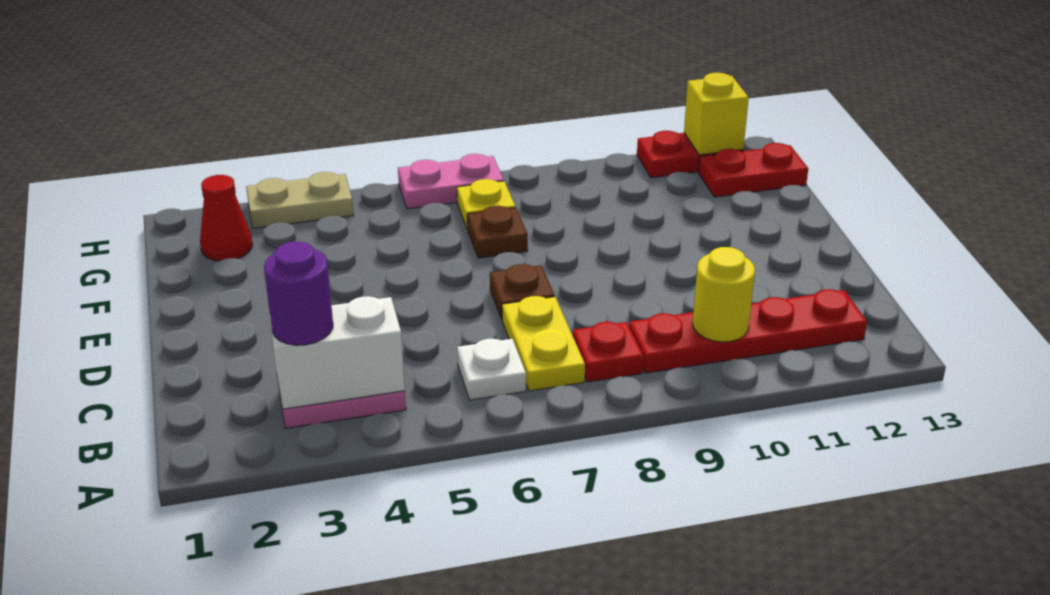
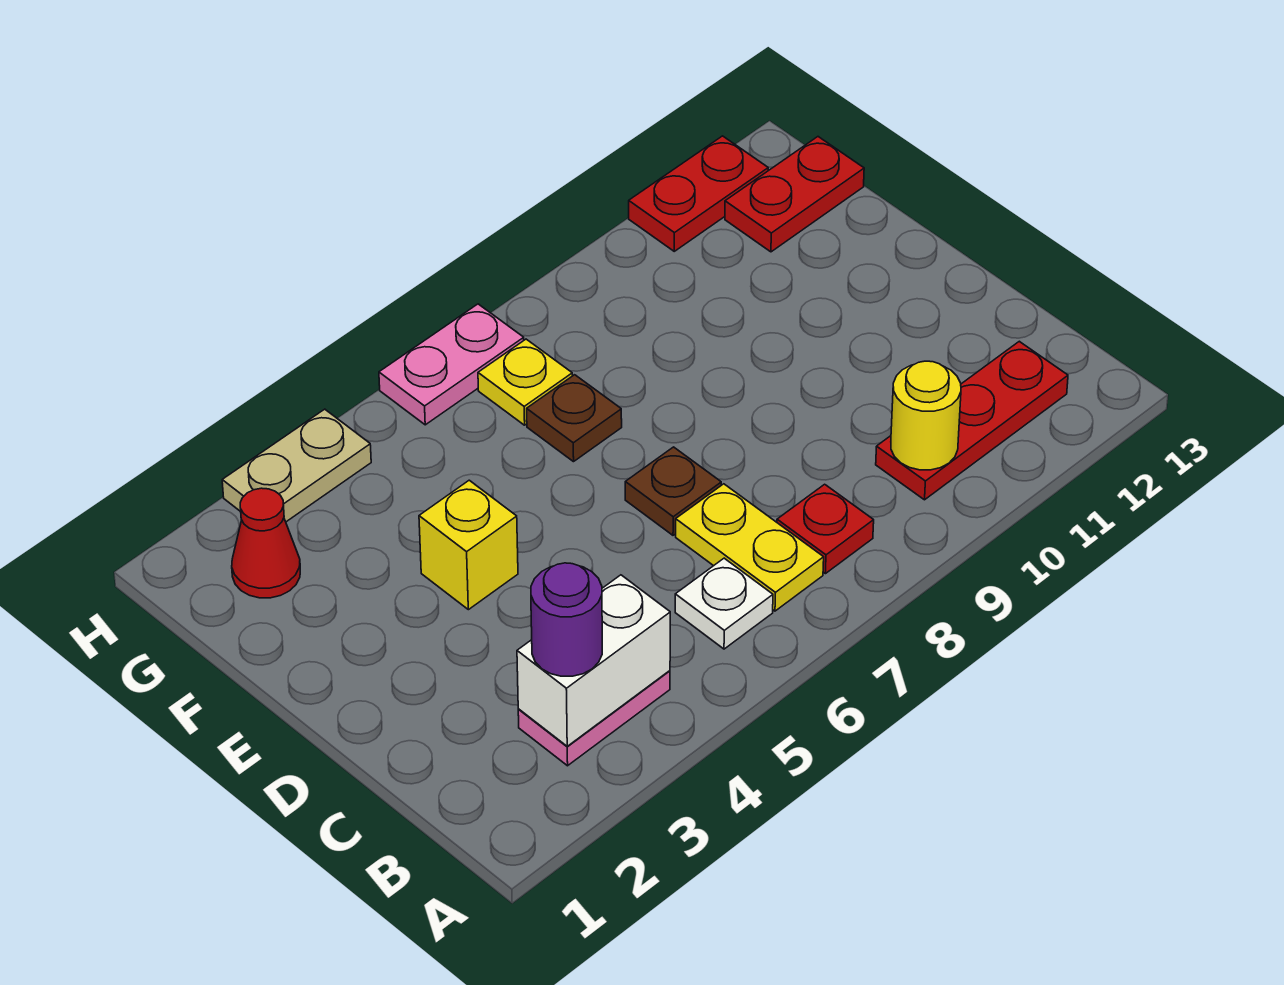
red plate B9:B12 level 1 -> red plate B10:B12 level 1
yellow brick H12 level 2 -> yellow brick E4 level 1

